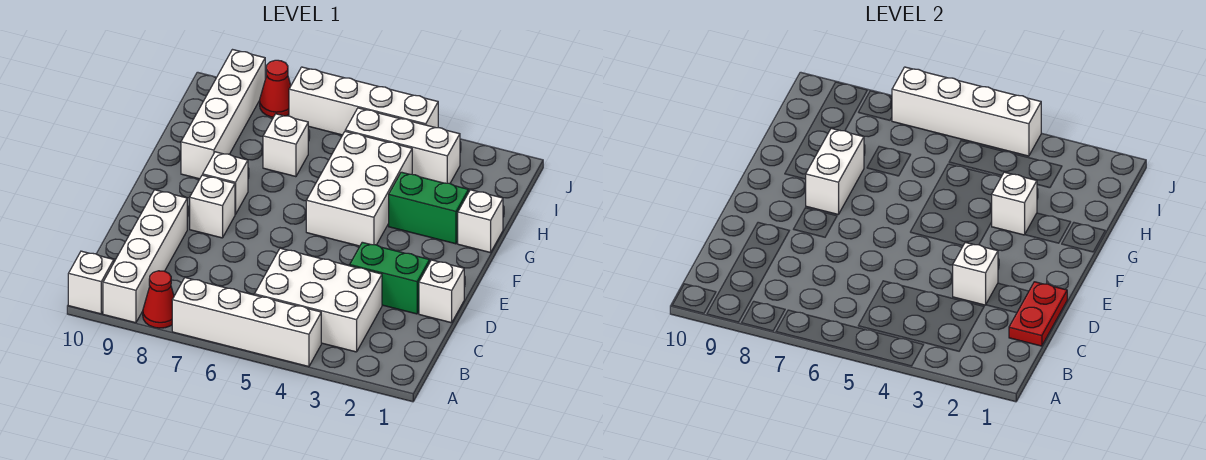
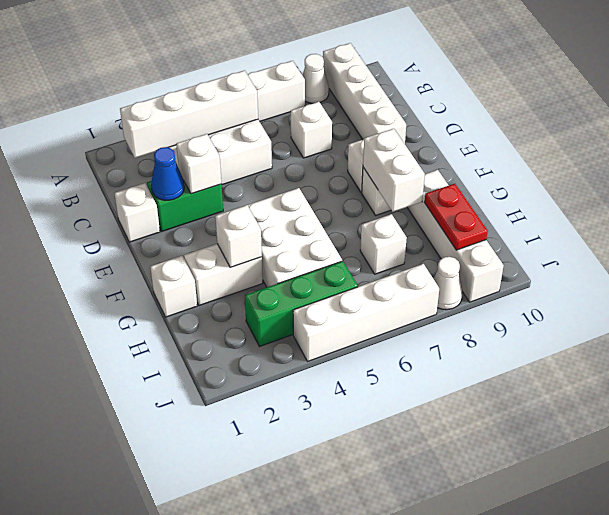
red cone A8 level 1 -> white cone A8 level 1
white brick A10 level 1 -> white brick C7 level 1
red plate C1:D1 level 2 -> red plate H9:I9 level 2
none -> blue cone D2 level 2
green brick G2:G3 level 1 -> white brick G2:G3 level 1
white brick I3:I5 level 1 -> green brick I3:I5 level 1
white brick J4:J7 level 2 -> white brick B2:B5 level 2
red cone J8 level 1 -> white cone J8 level 1

